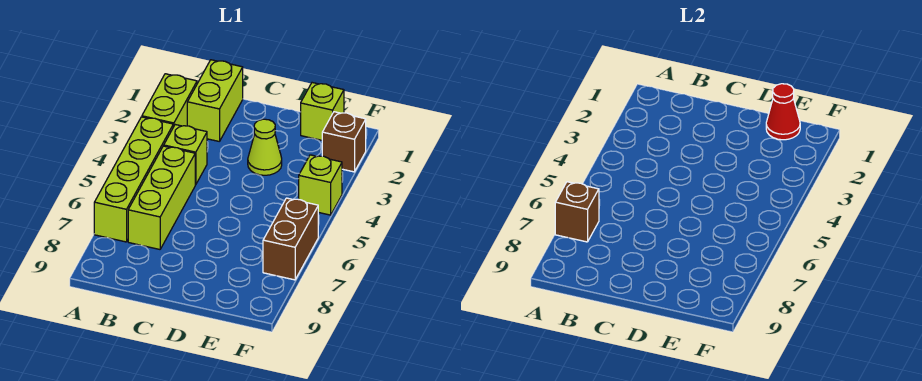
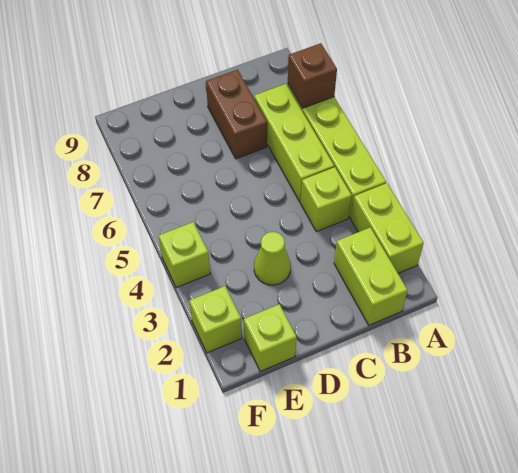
red cone E1 level 2 -> none
brown brick F2 level 1 -> lime brick F2 level 1
brown brick F6:F7 level 1 -> brown brick C7:C8 level 1

